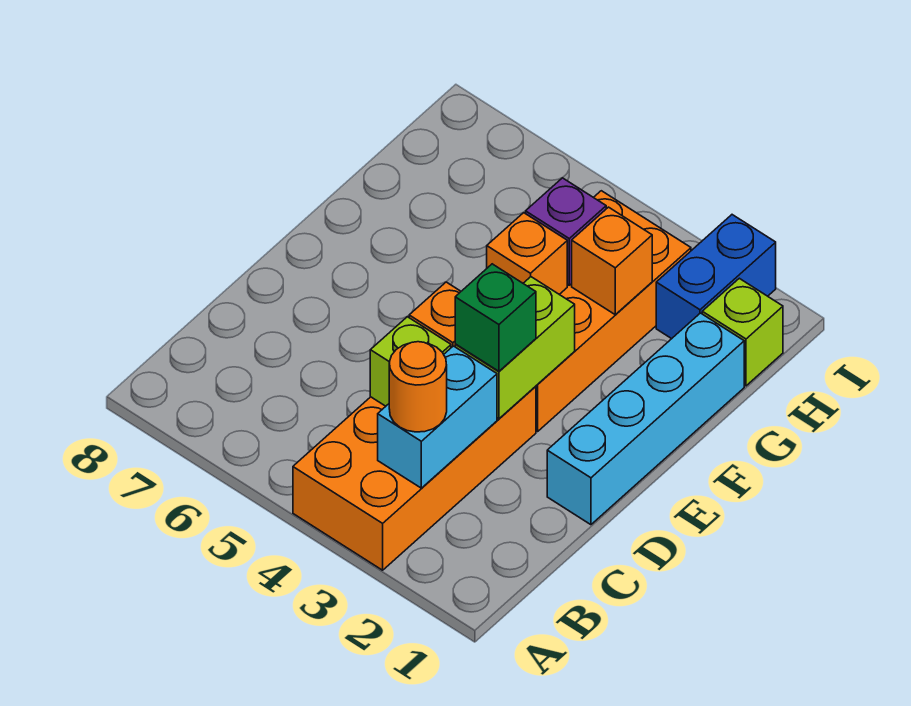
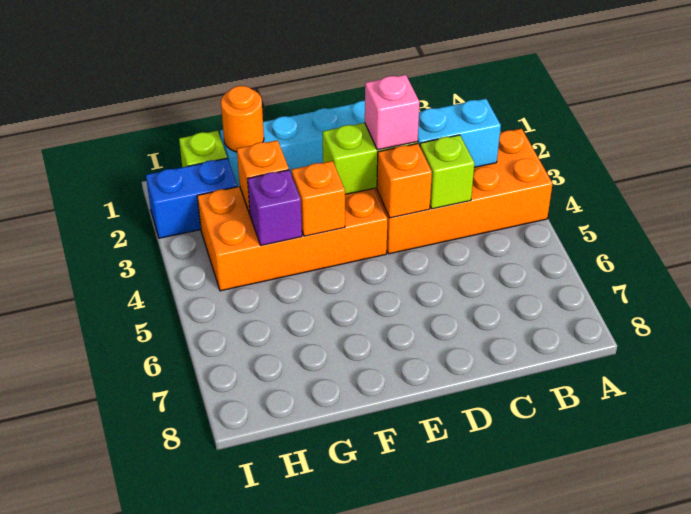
orange round brick B3 level 3 -> orange round brick G1 level 2
green brick D3 level 3 -> pink brick D3 level 3

